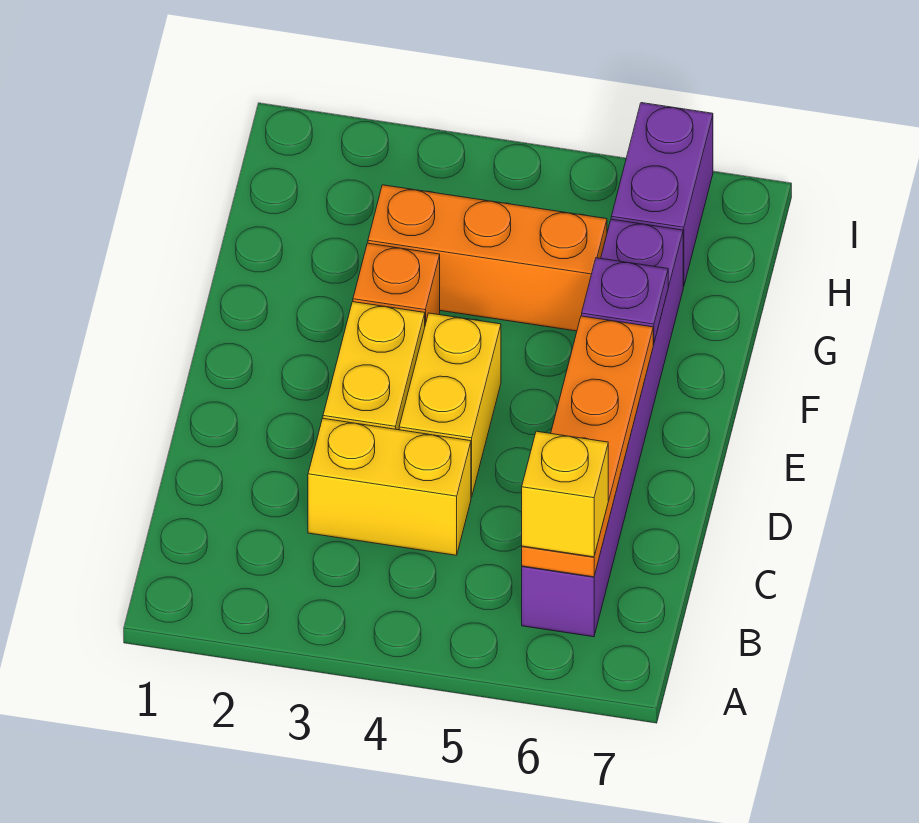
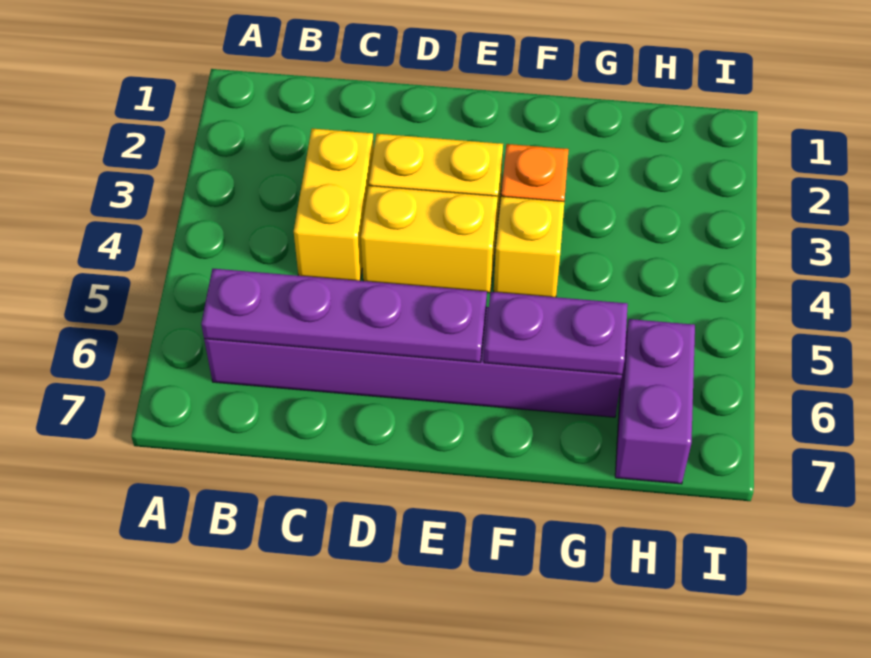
orange plate B6:E6 level 2 -> purple plate B6:E6 level 2
yellow brick B6 level 3 -> yellow brick F4 level 1
purple plate F6 level 2 -> purple plate F6:G6 level 2
orange brick G3:G5 level 1 -> none
purple brick H6:I6 level 1 -> purple brick H6:H7 level 1

